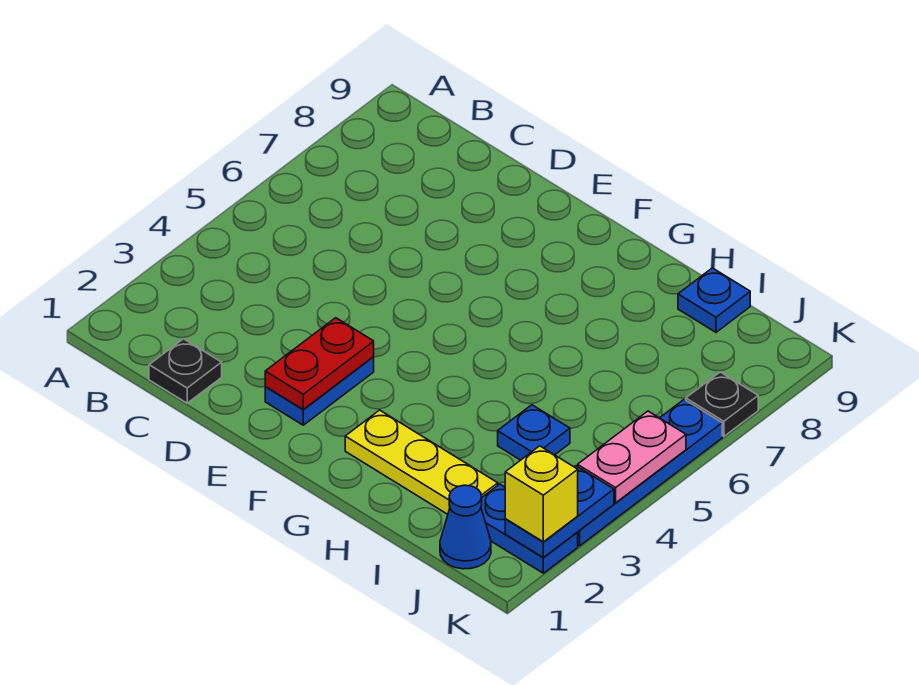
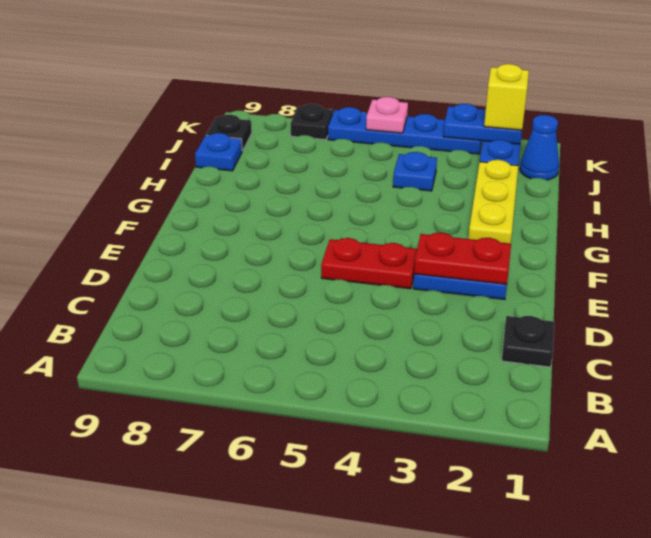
none -> red plate E4:E5 level 1
none -> black plate J9 level 1
pink plate K4:K5 level 2 -> pink plate K5 level 2

